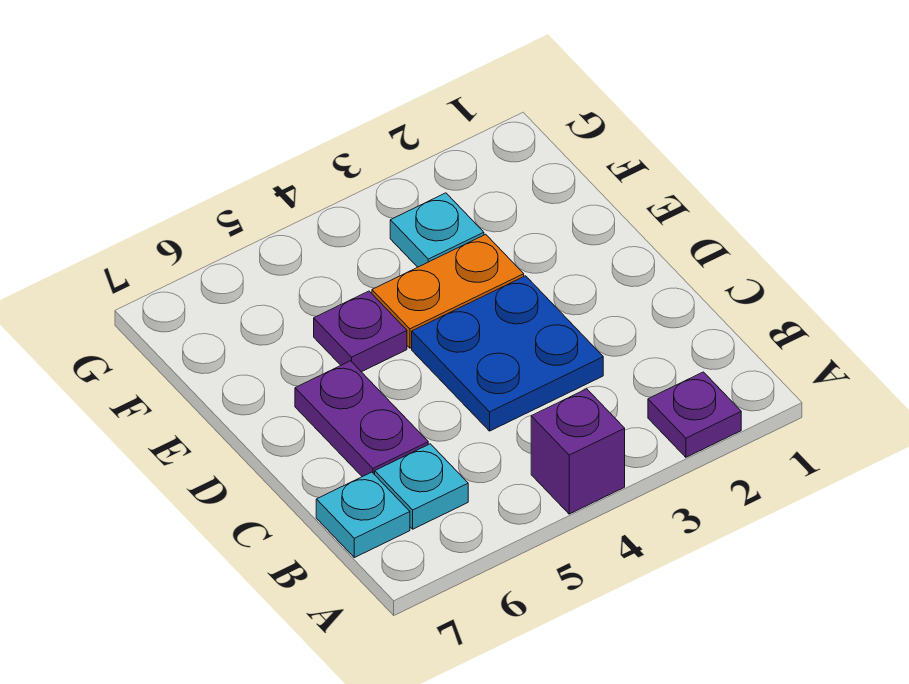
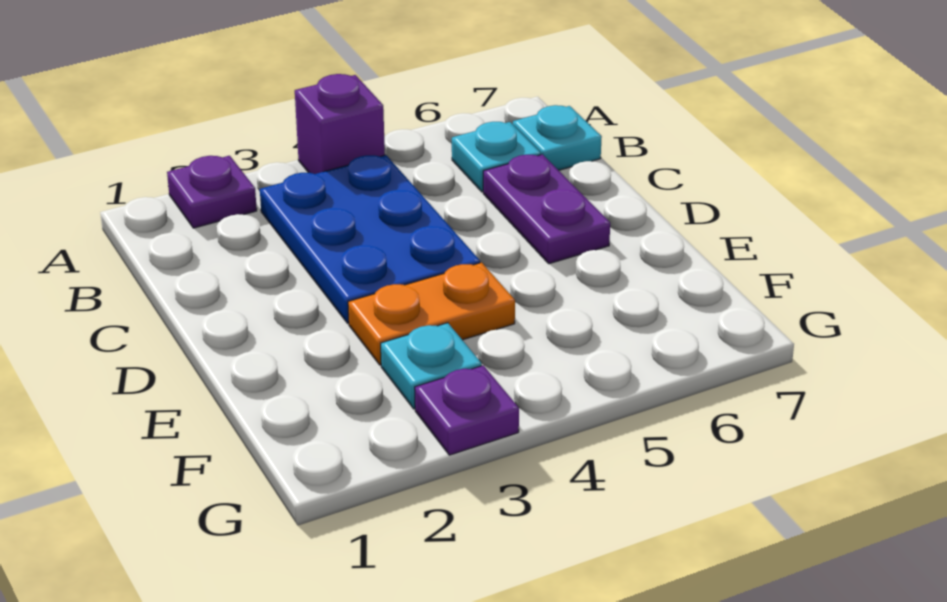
blue plate C3:D4 level 1 -> blue plate B3:D4 level 1
purple plate E5 level 1 -> purple plate G3 level 1

